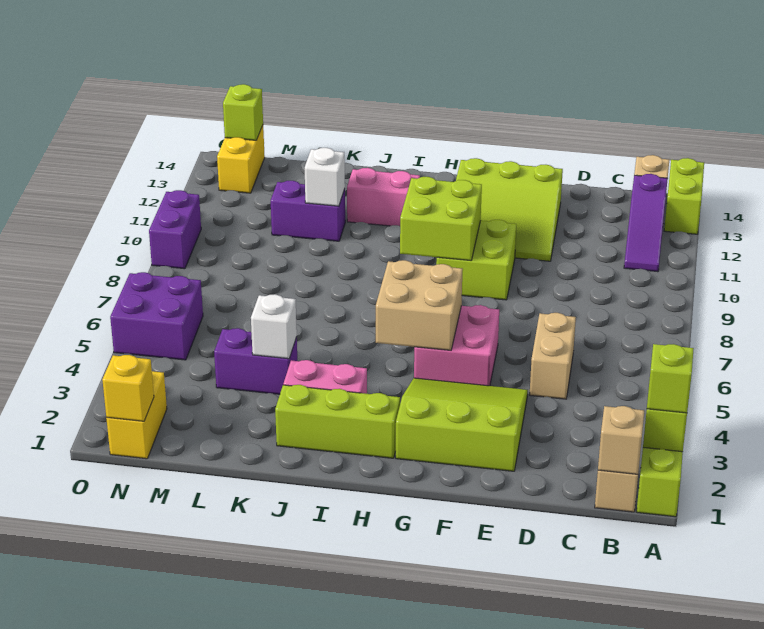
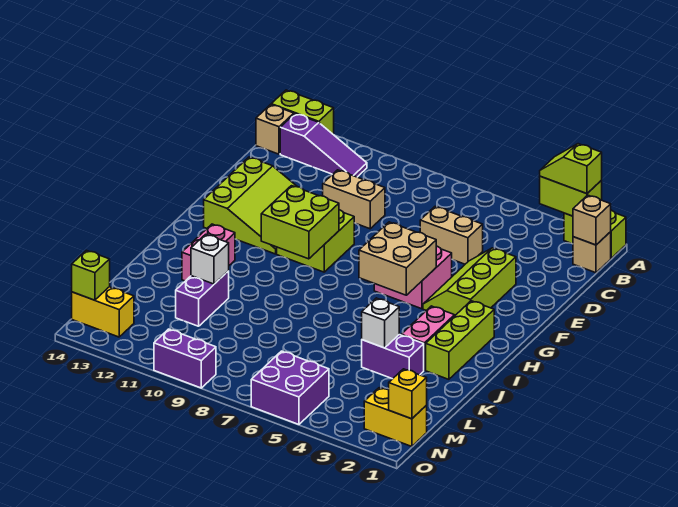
none -> tan brick D9:D10 level 1
lime slope E2:G4 level 1 top 2 -> lime slope E3:G4 level 1 top 3
purple brick K4:L4 level 1 -> purple brick K3:K4 level 1

